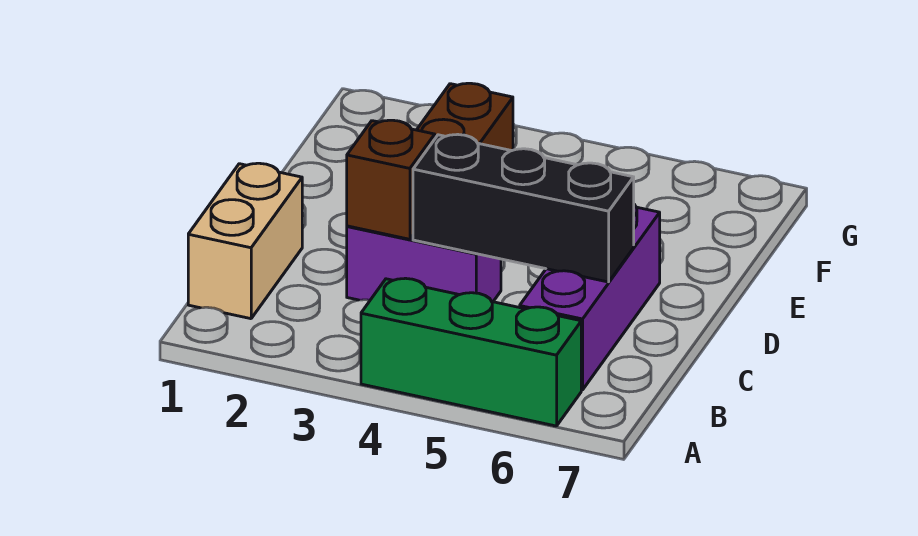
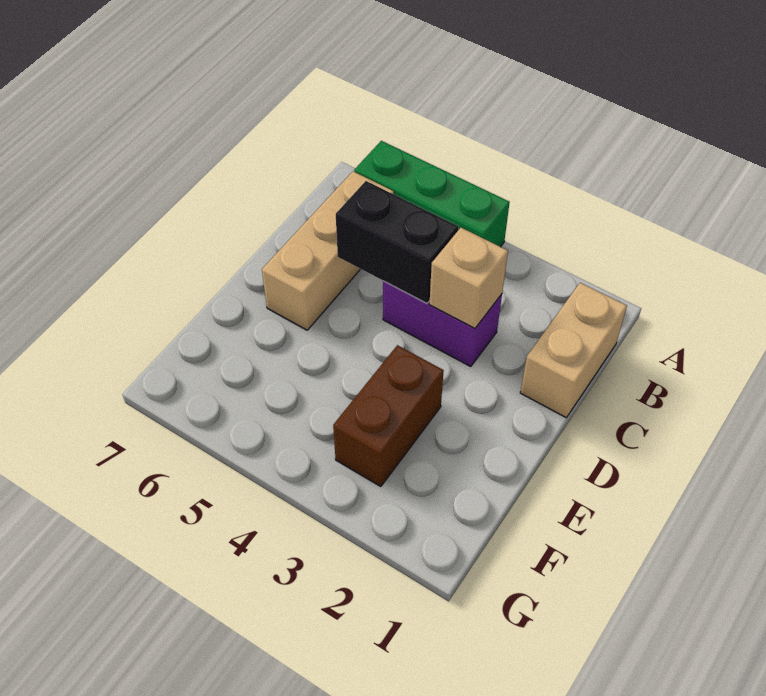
purple brick B6:D6 level 1 -> tan brick B6:D6 level 1
brown brick C3 level 2 -> tan brick C3 level 2
black brick C4:C6 level 2 -> black brick C4:C5 level 2

